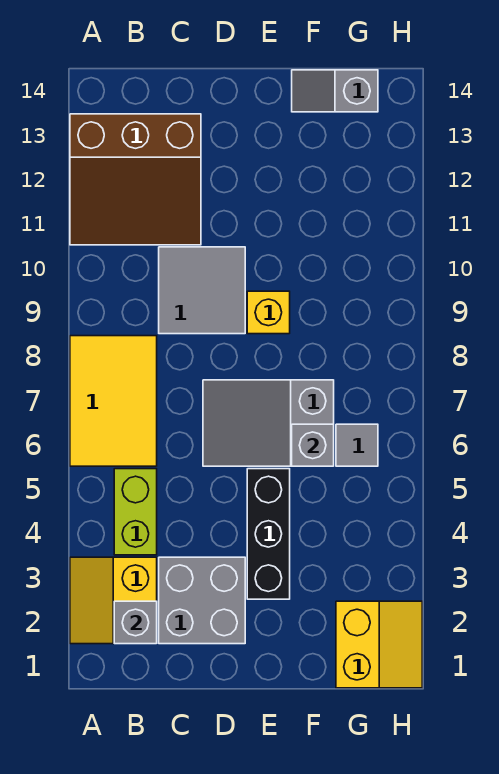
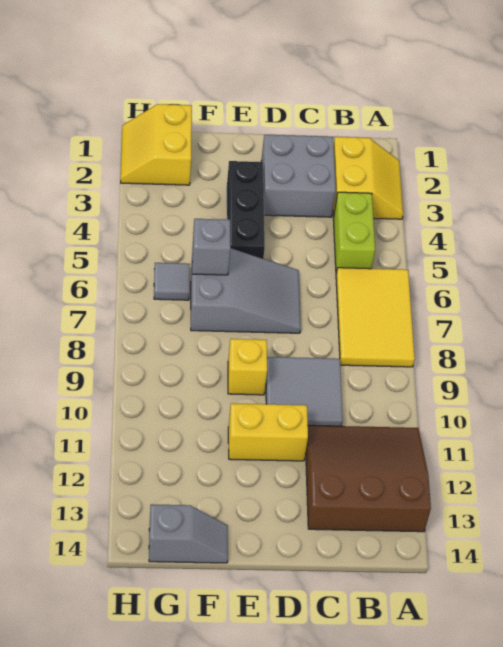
grey brick B2 level 2 -> none
none -> yellow brick D11:E11 level 1

